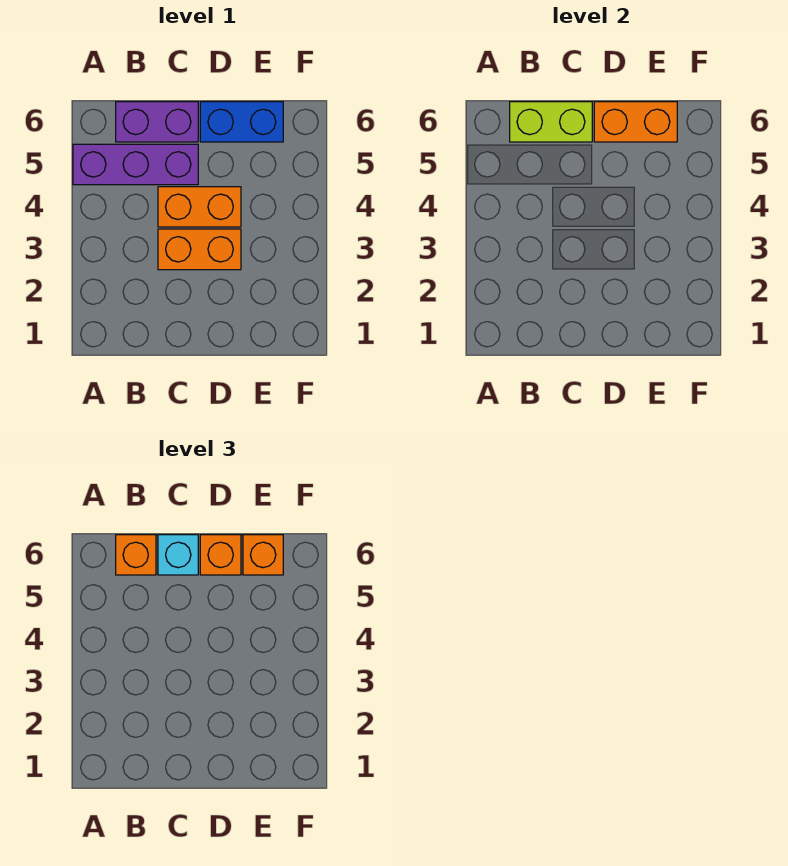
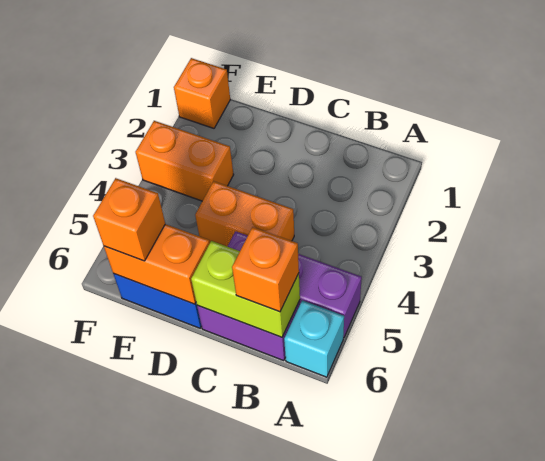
orange brick C3:D3 level 1 -> orange brick E3:F3 level 1
cyan brick C6 level 3 -> cyan brick A6 level 1
orange brick D6 level 3 -> orange brick F1 level 1

